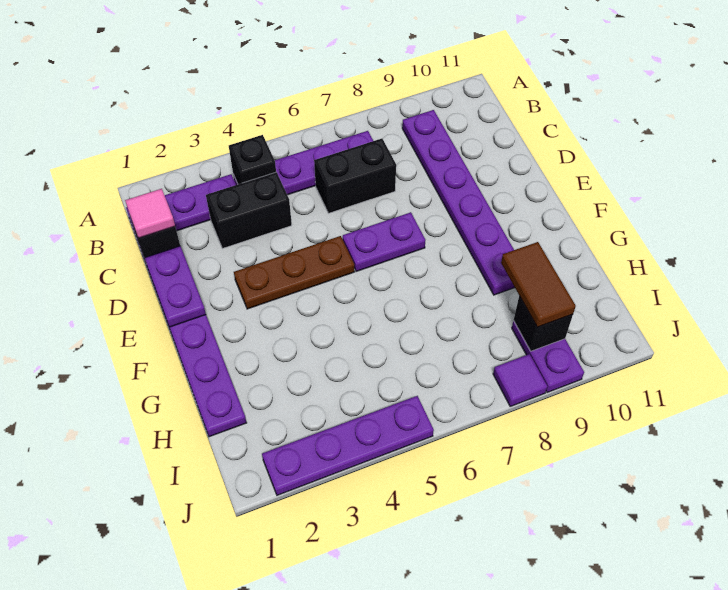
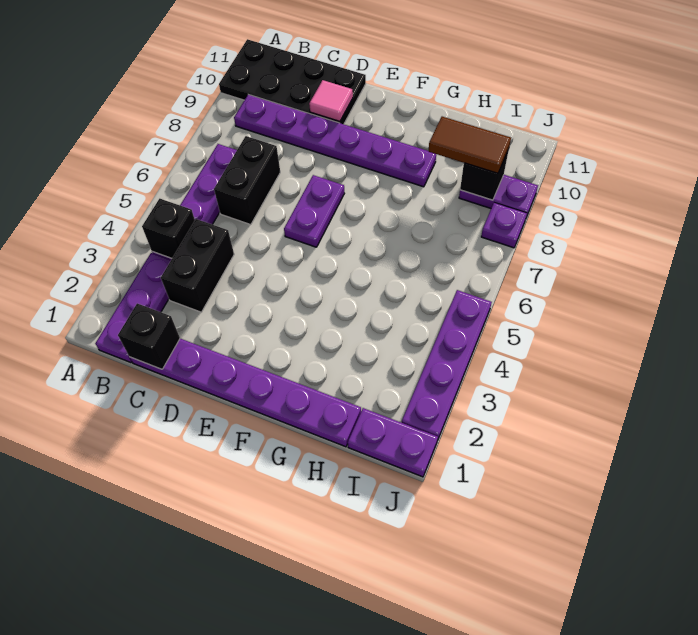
none -> black plate A10:D11 level 1
pink tile C1 level 3 -> pink tile D10 level 2
purple plate D1:E1 level 2 -> purple plate I1:J1 level 1
brown plate E3:E5 level 1 -> none
purple tile J8 level 1 -> purple plate J8 level 1

